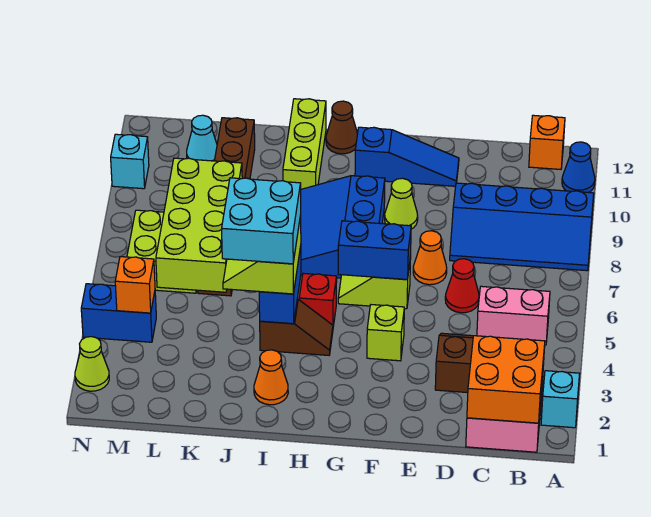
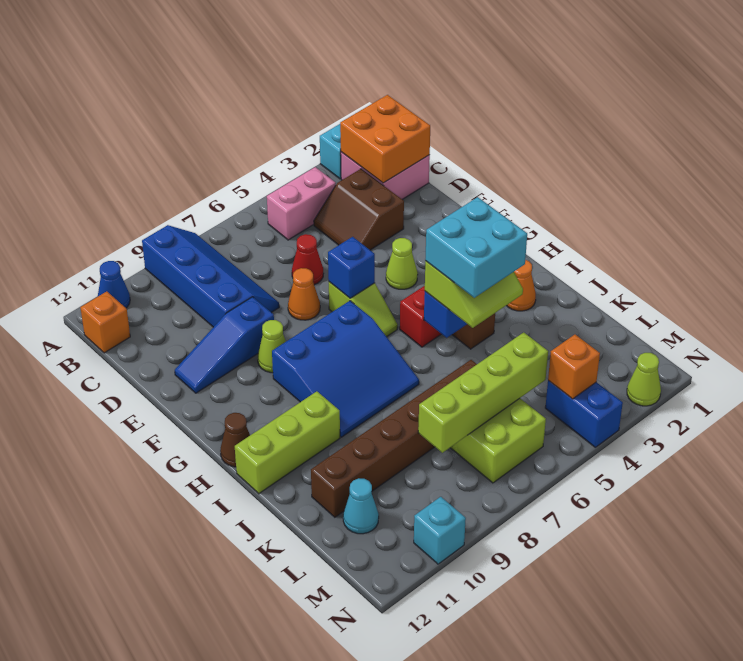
pink brick B5:C5 level 1 -> pink brick B4:B5 level 1
blue slope E11:G11 level 1 top G -> blue slope E9:E11 level 1 top 9
lime brick F4 level 1 -> lime cone F4 level 1
blue brick F6:G6 level 2 -> blue brick F6 level 2
lime brick K5:L8 level 2 -> lime brick L5:L8 level 2

